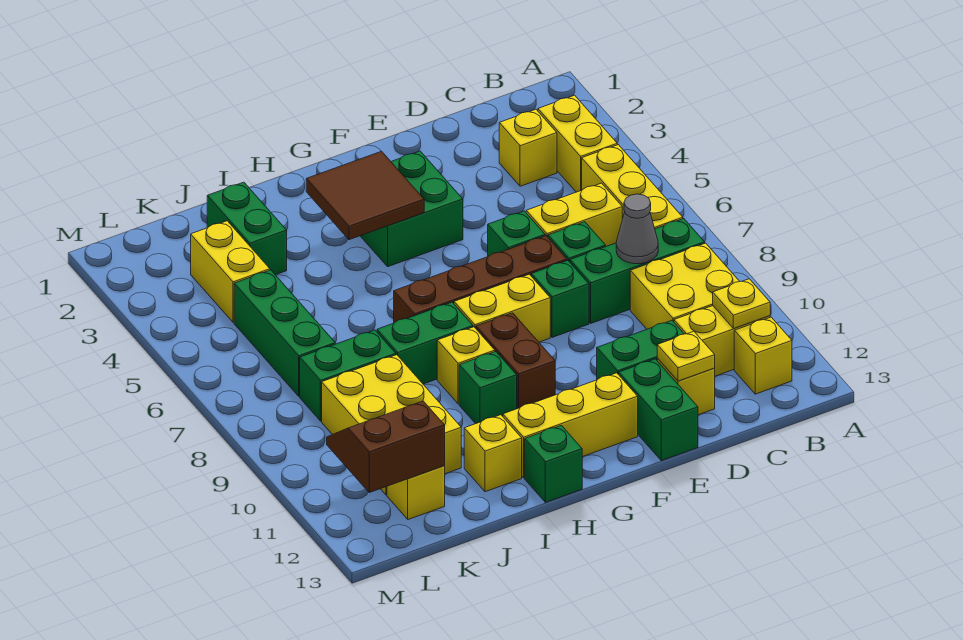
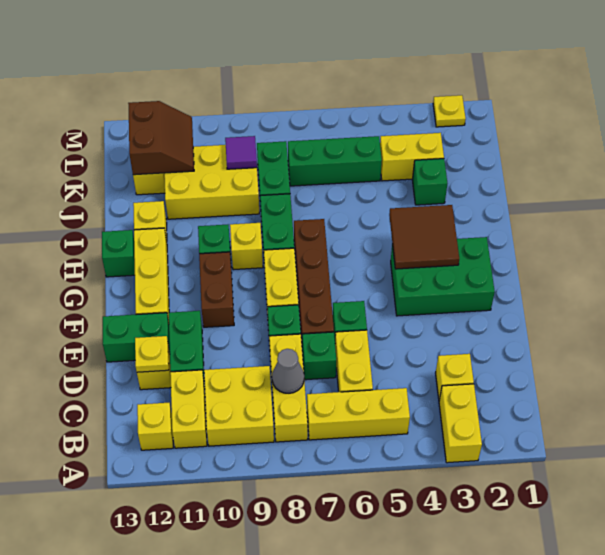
yellow brick B3:B4 level 1 -> yellow brick A3:B3 level 1
green brick B8:D8 level 1 -> yellow brick B8:D8 level 1
yellow plate B11 level 2 -> yellow plate M2 level 1
green brick F3:G4 level 1 -> green brick F2:G4 level 1
brown brick G9:G10 level 1 -> brown brick F10:G10 level 1
green brick J2:J3 level 1 -> green brick J3 level 1
none -> purple tile K9 level 2

